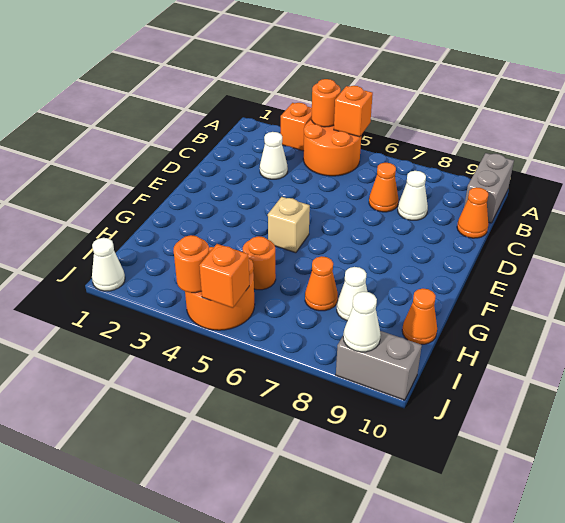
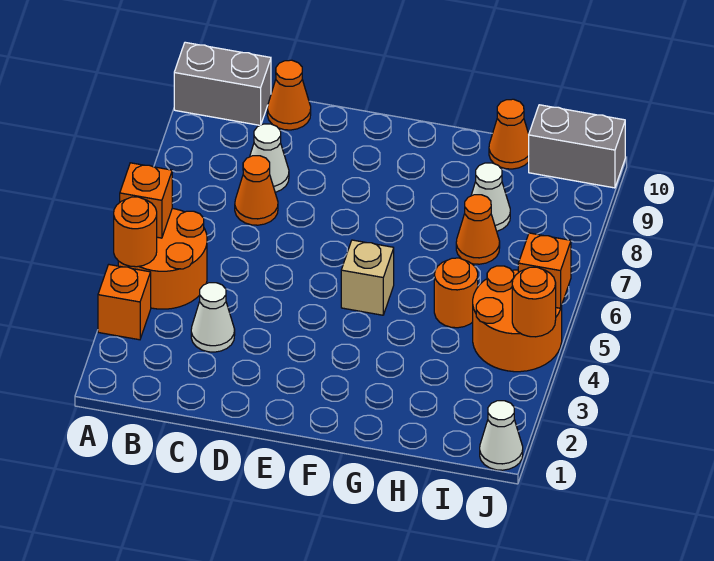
grey brick J9:J10 level 1 -> grey brick I10:J10 level 1
white cone J9 level 2 -> none

